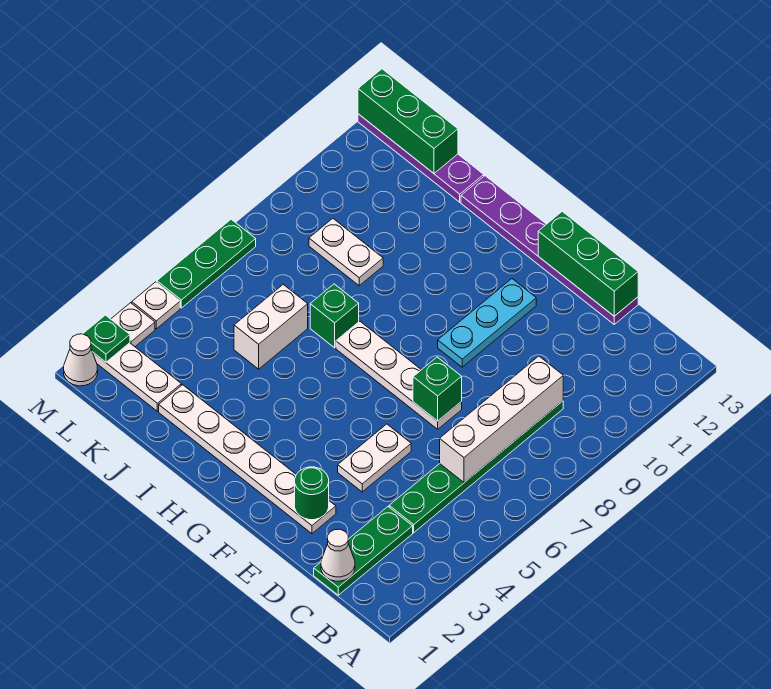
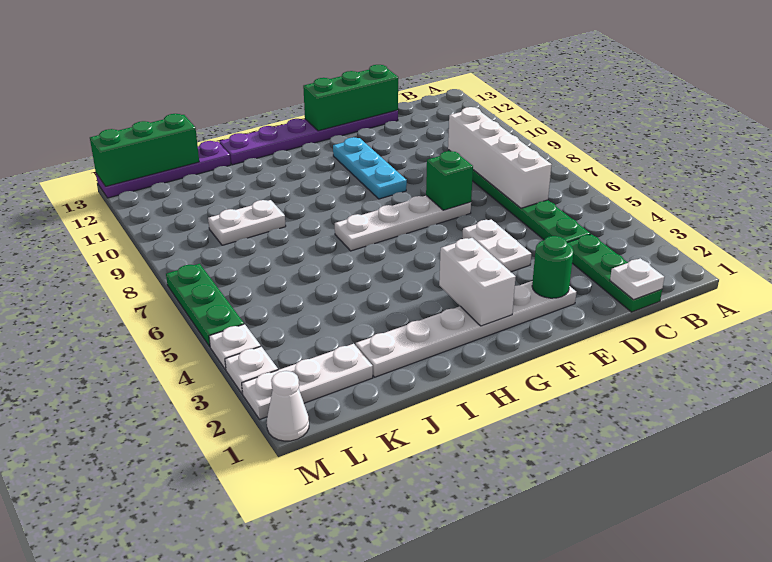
white cone C1 level 2 -> white plate C1 level 2
green brick I7 level 1 -> none
white brick J5:J6 level 1 -> white brick G2:G3 level 2
green plate M2 level 2 -> none

